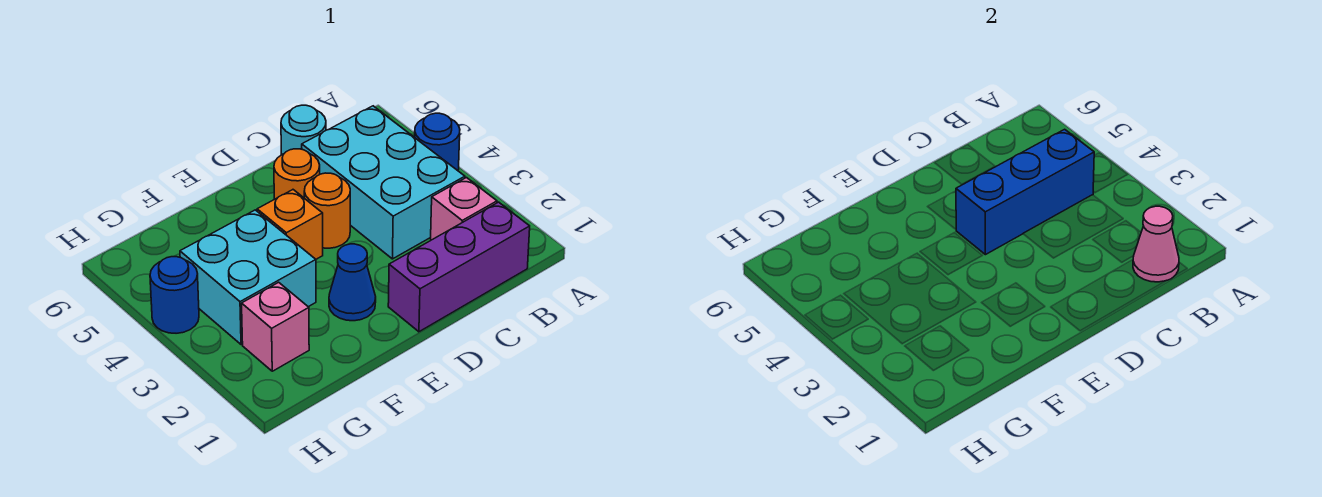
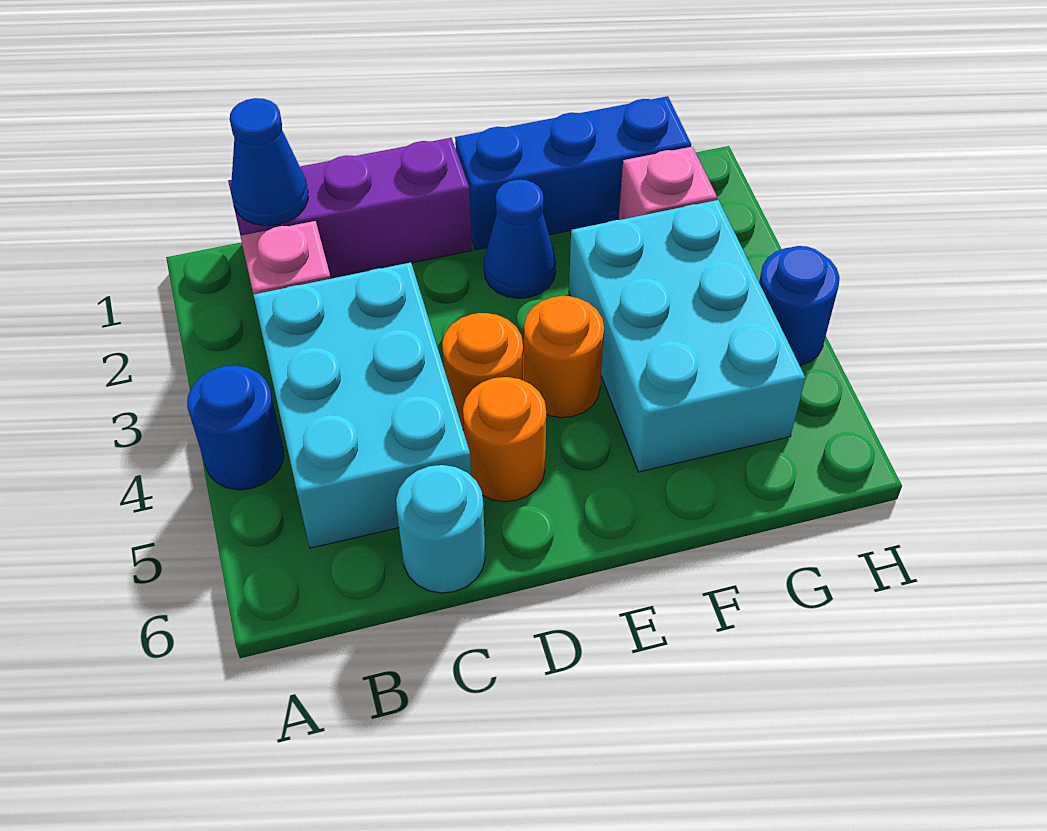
pink cone B1 level 2 -> blue cone B1 level 2
blue brick B4:D4 level 2 -> blue brick E1:G1 level 1
orange brick E4 level 1 -> orange round brick E4 level 1
cyan brick F3:G4 level 1 -> cyan brick F3:G5 level 1

